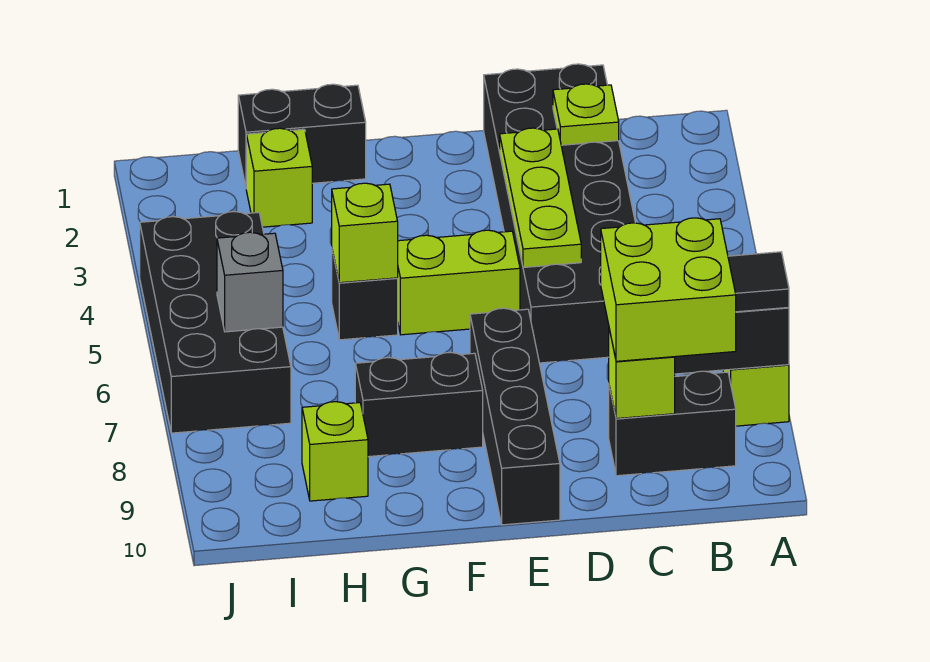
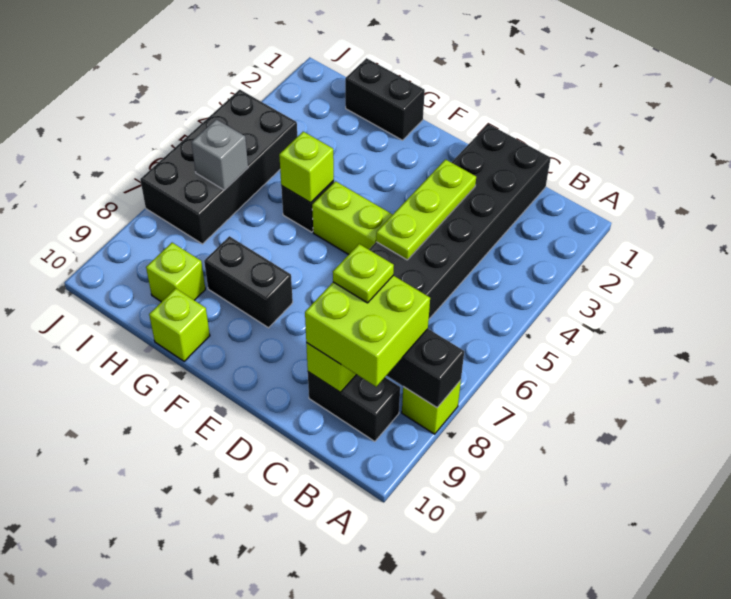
black tile A8 level 3 -> none
lime plate C2 level 2 -> lime plate C8 level 4
black brick E7:E10 level 1 -> none
lime brick H2 level 1 -> lime brick G10 level 1

